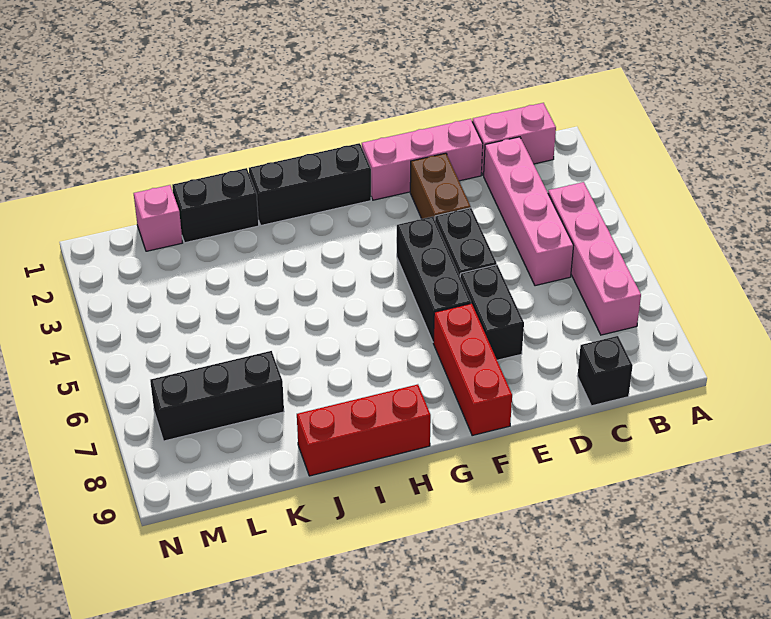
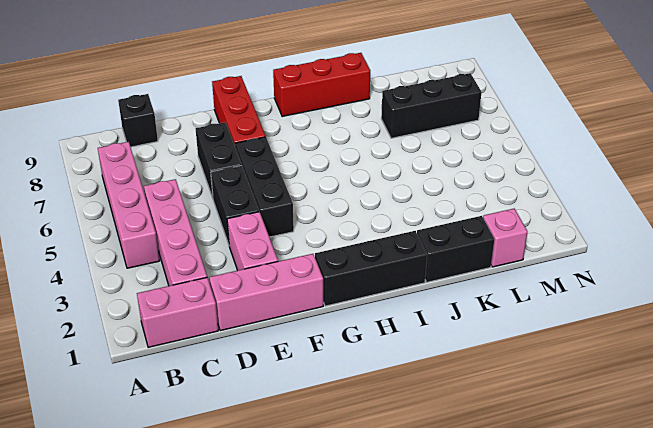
brown brick E2:E3 level 1 -> pink brick E2:E3 level 1

